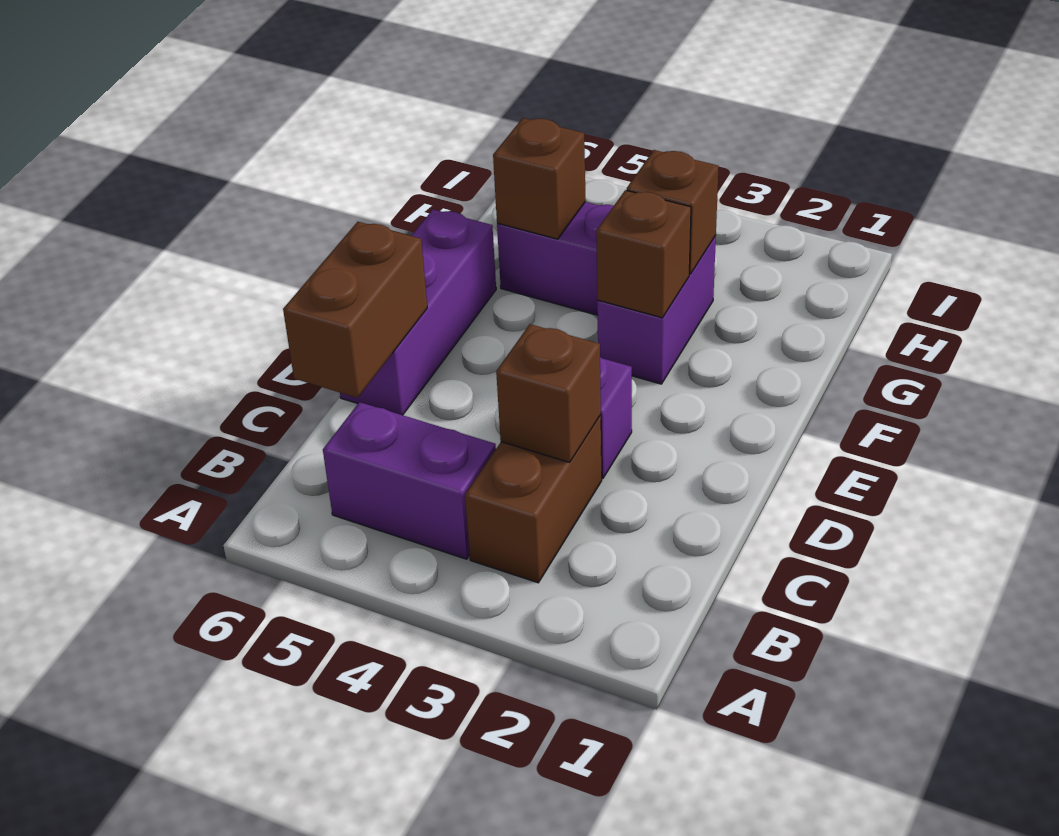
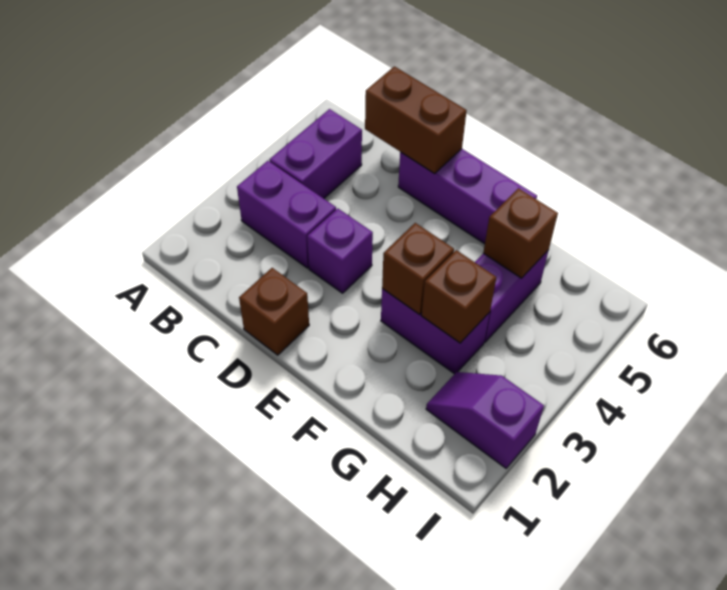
brown brick B3:C3 level 1 -> purple brick B3:C3 level 1
brown brick C3 level 2 -> brown brick D1 level 1
none -> purple slope H2:I2 level 1 top I

